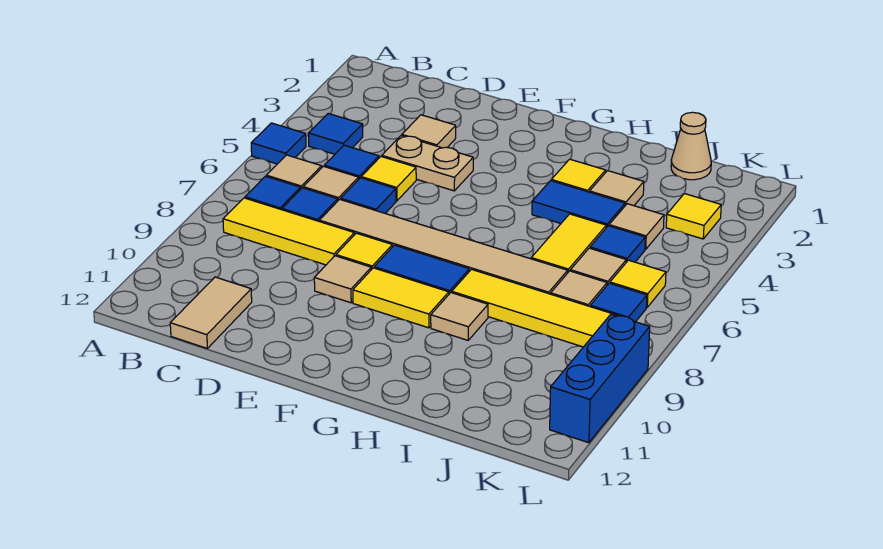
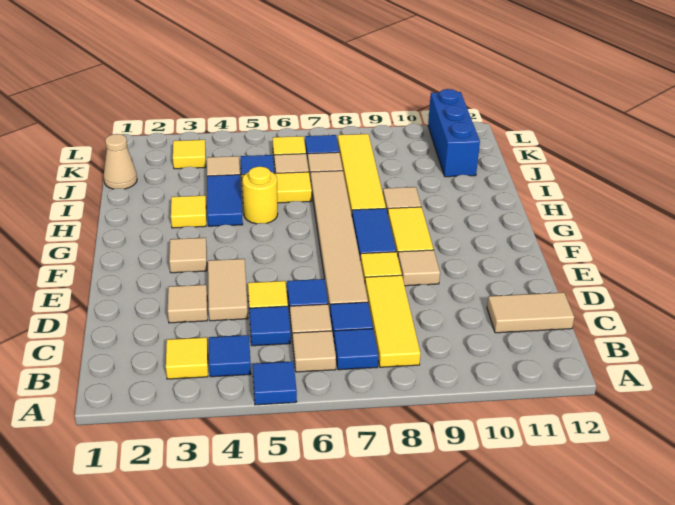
none -> yellow tile B3 level 1
tan plate D4:E4 level 1 -> tan tile D4:E4 level 1
none -> yellow round brick H5 level 1
tan tile I3 level 1 -> tan tile F3 level 1
blue brick L9:L11 level 1 -> blue brick J11:L11 level 1

